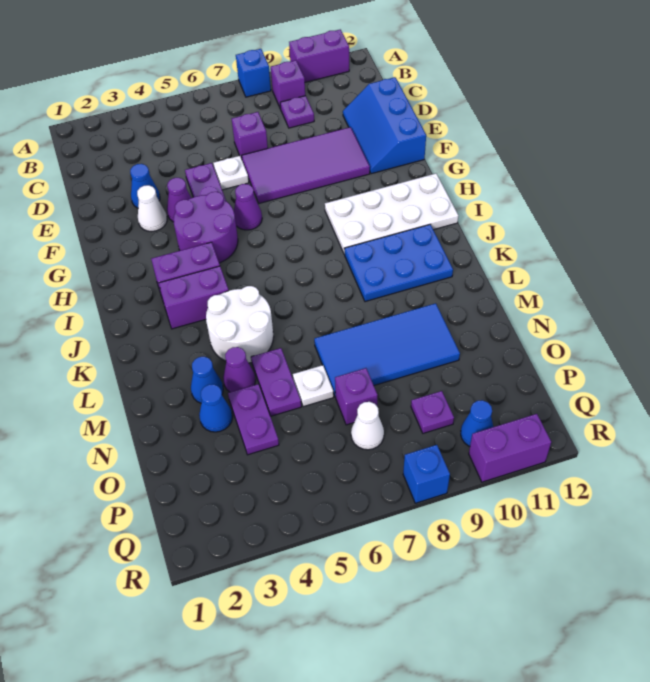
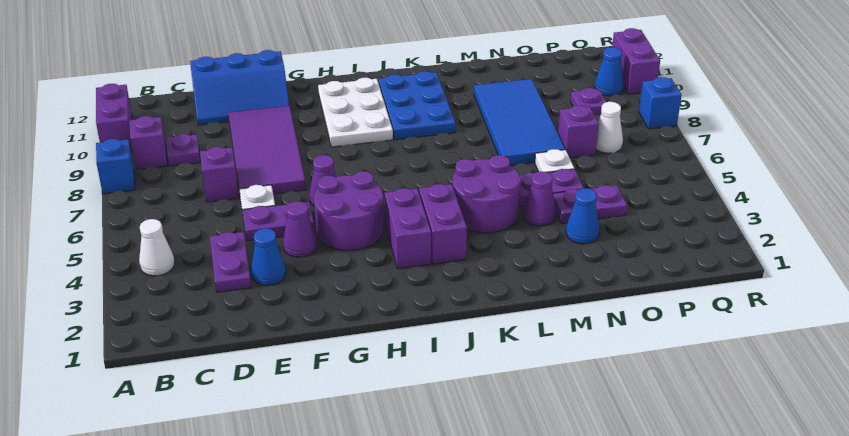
none -> purple plate D3:D4 level 1
white cone F3 level 1 -> white cone B4 level 1
white plate H9:I12 level 1 -> white plate H9:I11 level 1
white round brick K4:L5 level 1 -> purple round brick K4:L5 level 1
blue cone M3 level 1 -> none

